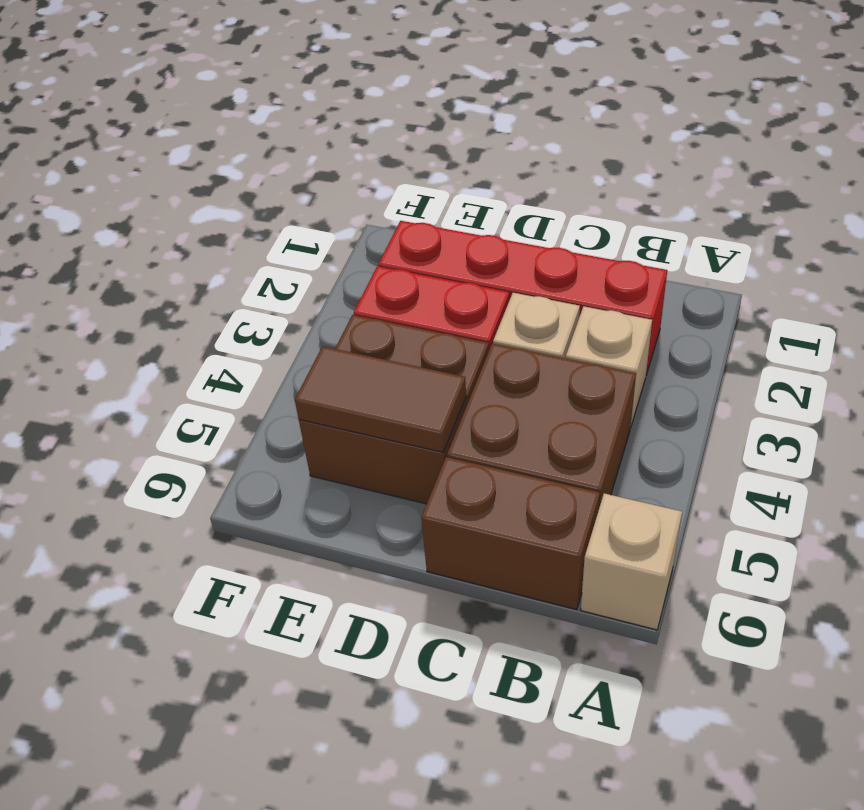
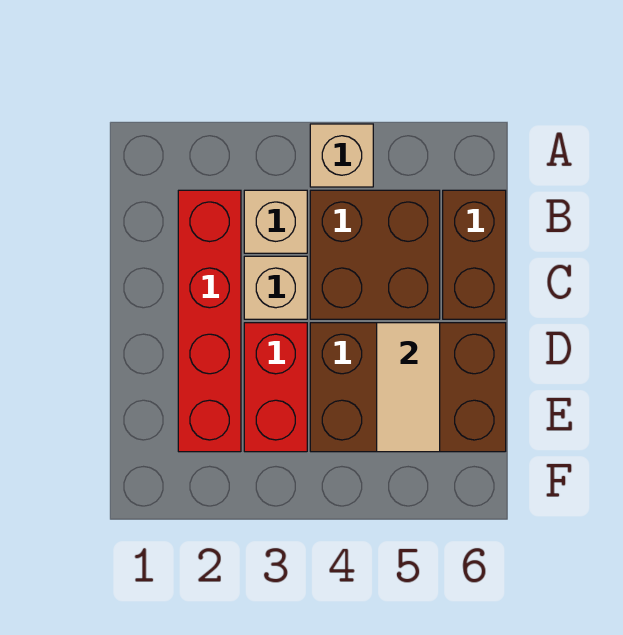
tan brick A6 level 1 -> tan brick A4 level 1
brown brick D4:E5 level 1 -> brown brick D4:E6 level 1
brown tile D5:E5 level 2 -> tan tile D5:E5 level 2

